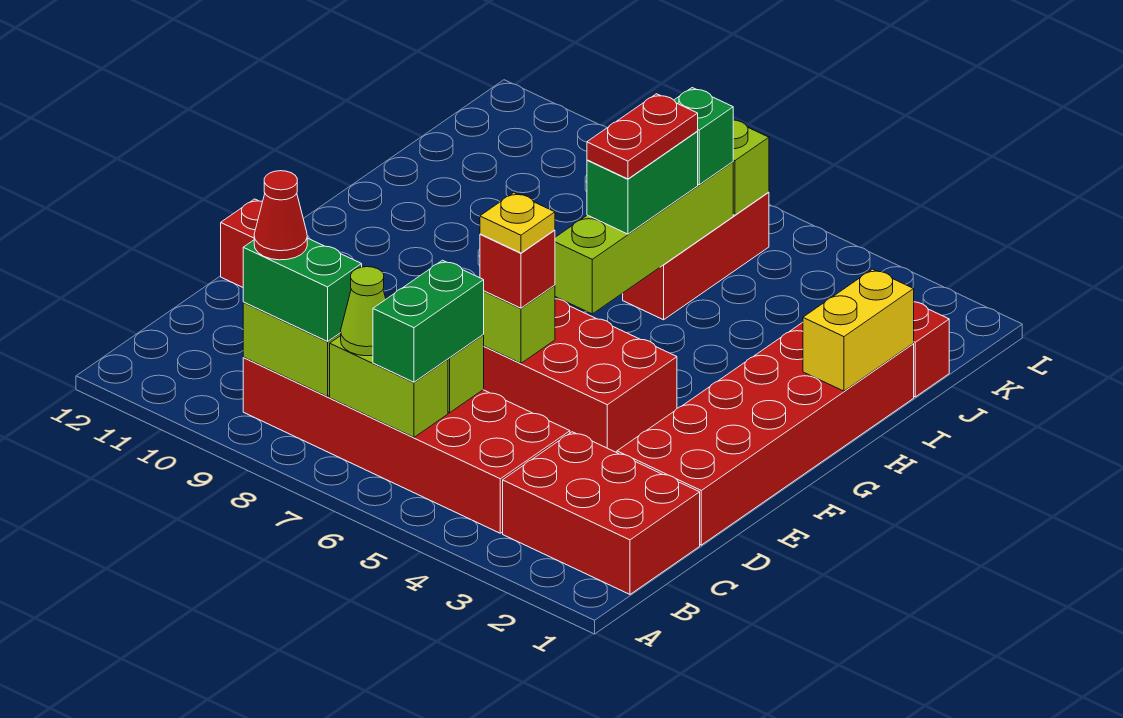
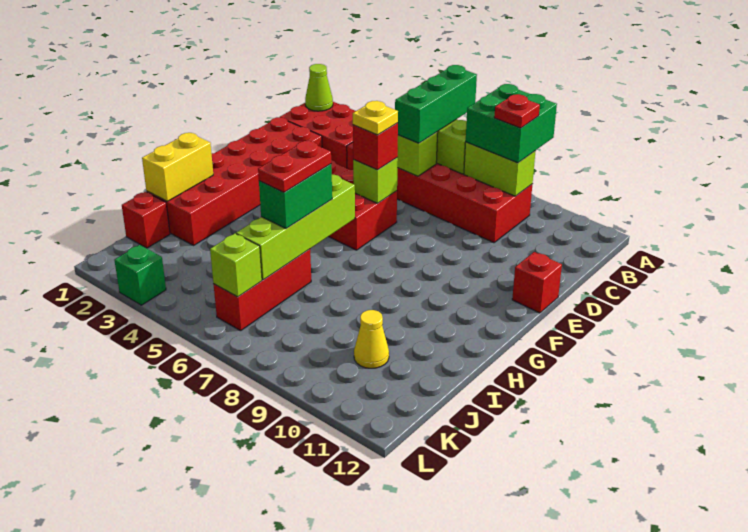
green brick B6:C6 level 3 -> green brick A6:C6 level 3
lime cone B7 level 3 -> lime cone B1 level 2
green brick B8:B9 level 3 -> green brick A8:B9 level 3
red cone B9 level 4 -> red plate B9 level 4
green brick J6 level 3 -> green brick L3 level 1
none -> yellow cone J10 level 1

